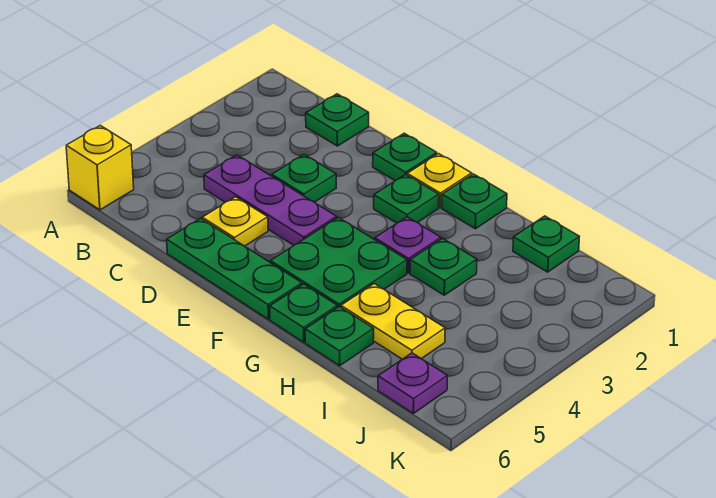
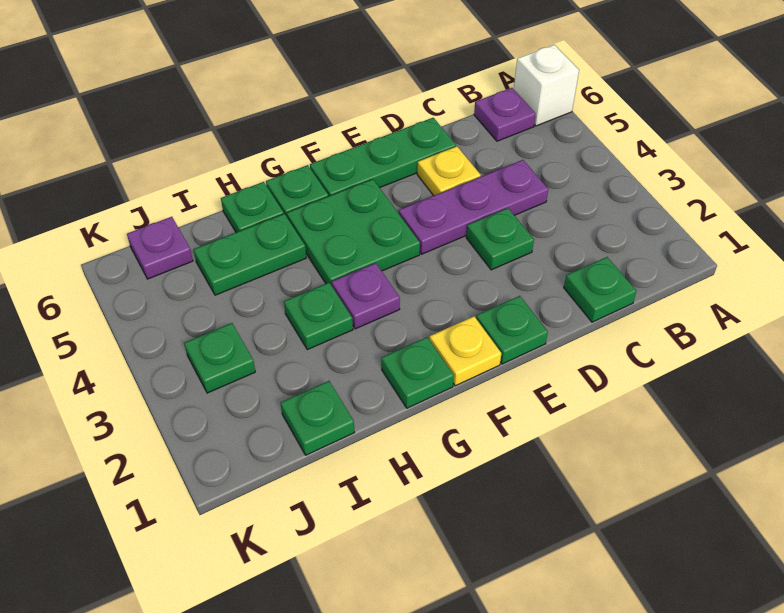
yellow brick A6 level 1 -> white brick A6 level 1
none -> purple plate B6 level 1
green plate F2 level 1 -> green plate J3 level 1
yellow plate H5:I5 level 1 -> green plate H5:I5 level 1

